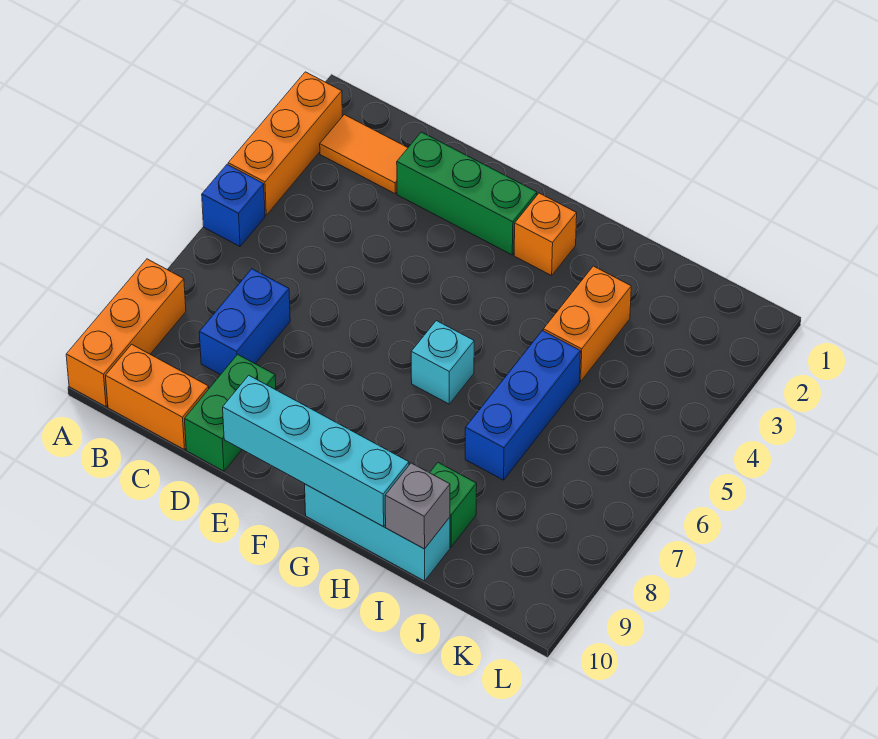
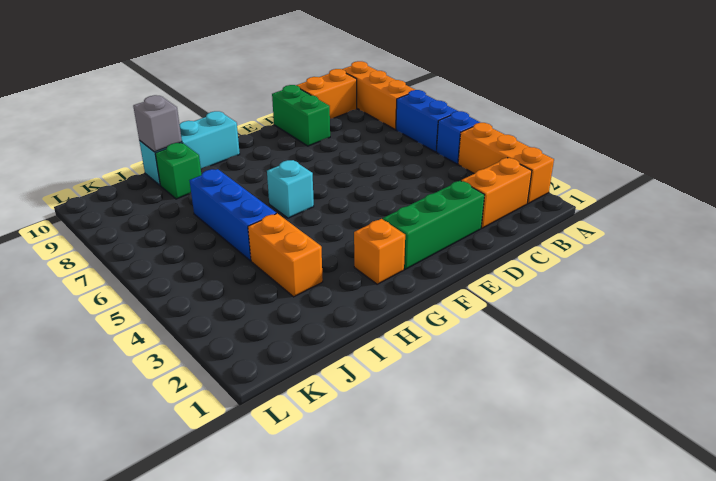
orange tile B2:C2 level 1 -> orange brick B2:C2 level 1
blue brick C7:C8 level 1 -> blue brick A6:A7 level 1
cyan brick E10:H10 level 2 -> none

